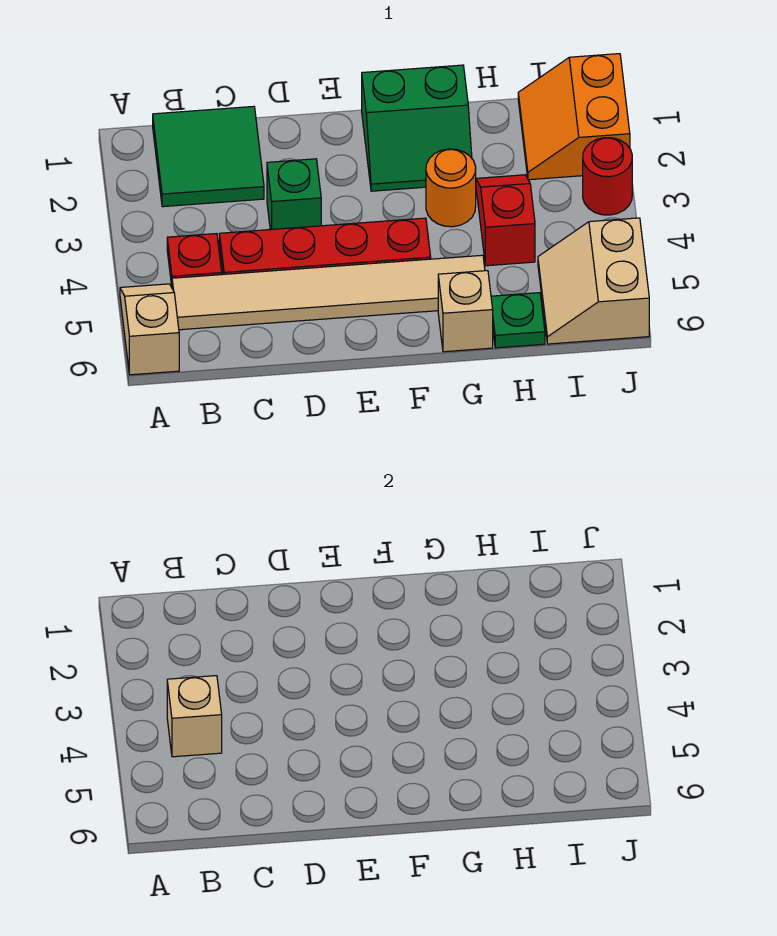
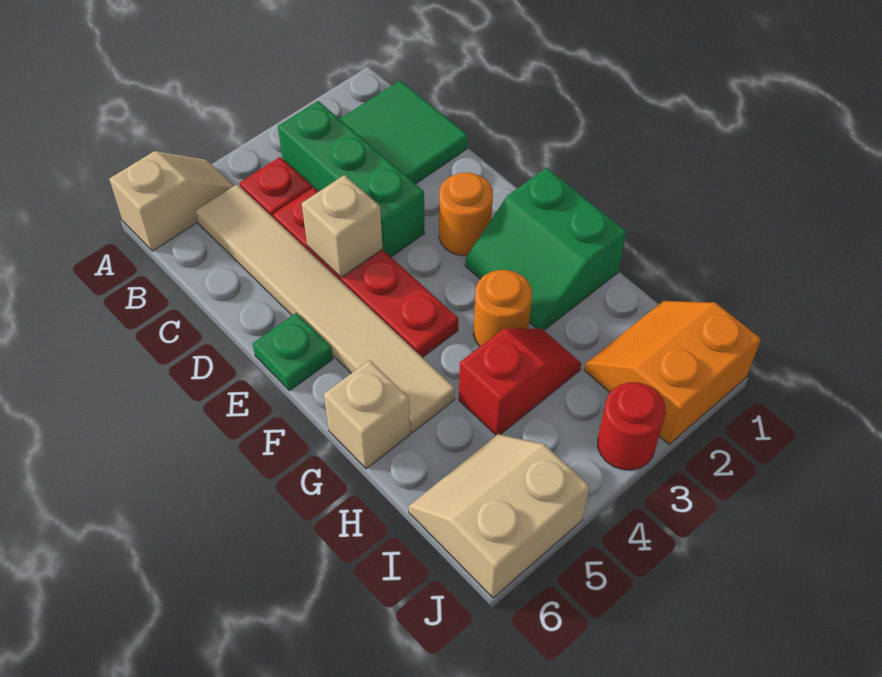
tan brick B4 level 2 -> tan brick D4 level 2
green brick D3 level 1 -> green brick B3:D3 level 1
none -> orange round brick E2 level 1
green plate H6 level 1 -> green plate E6 level 1

